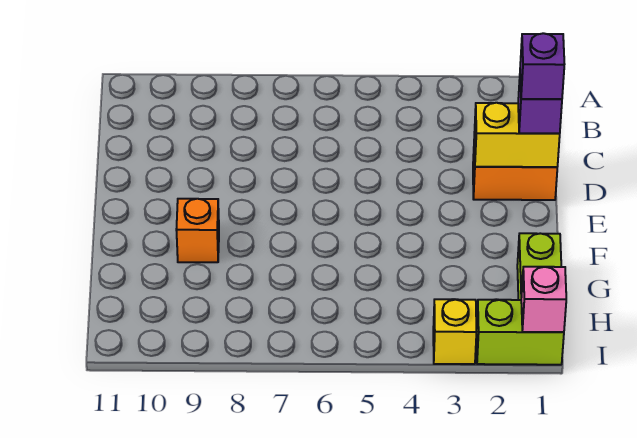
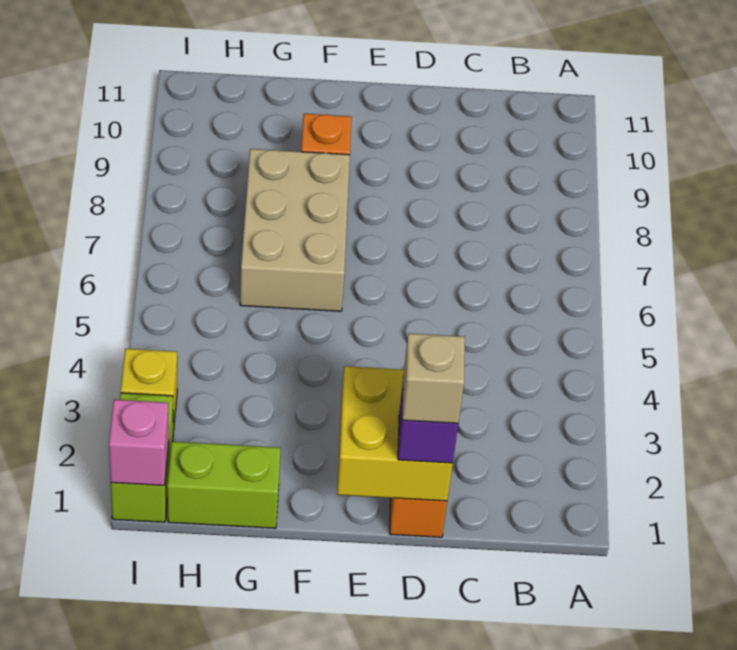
yellow brick D1:D2 level 2 -> yellow brick D1:E2 level 2
purple brick D1 level 4 -> tan brick D1 level 4
none -> tan brick F6:G8 level 1

